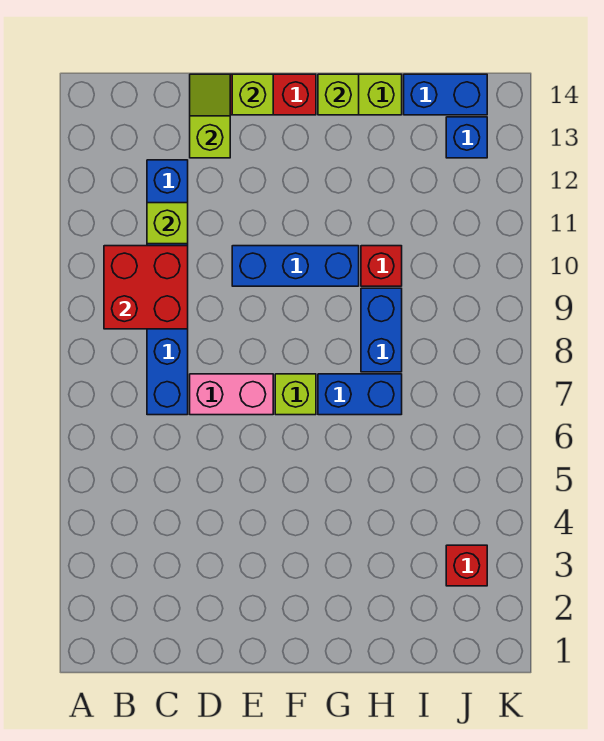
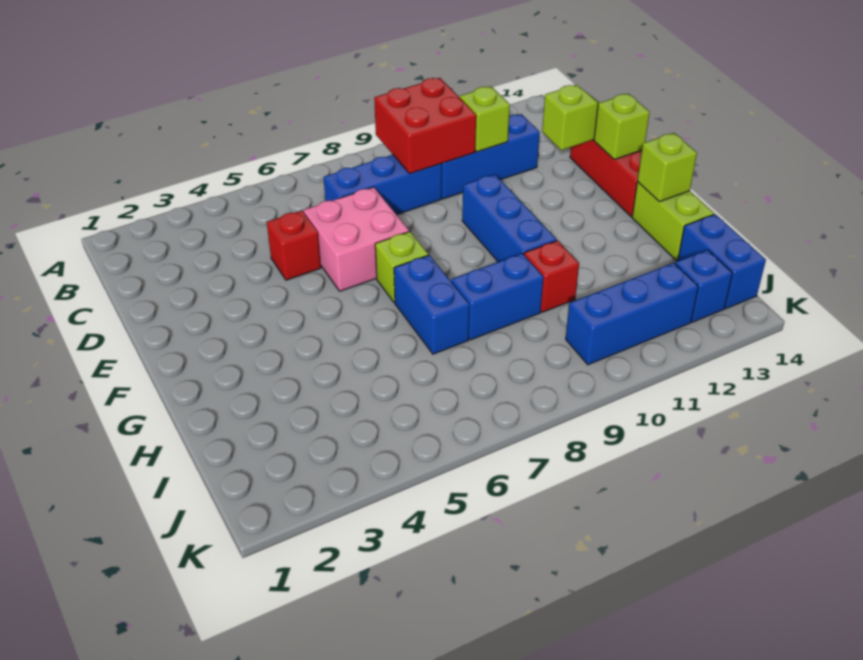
pink brick D7:E7 level 1 -> pink brick D6:E7 level 1
red brick J3 level 1 -> red brick D5 level 1
none -> blue brick J10:J12 level 1

